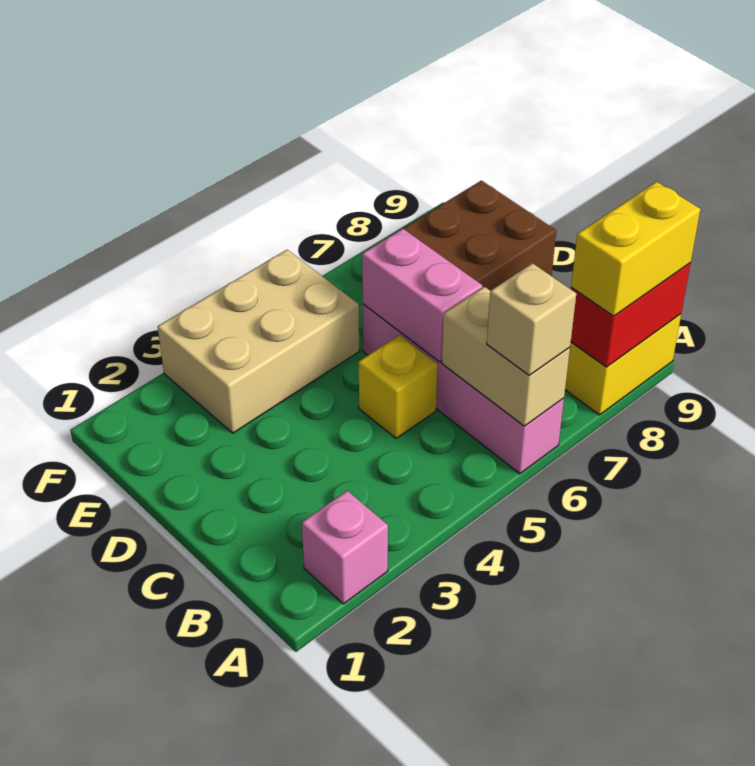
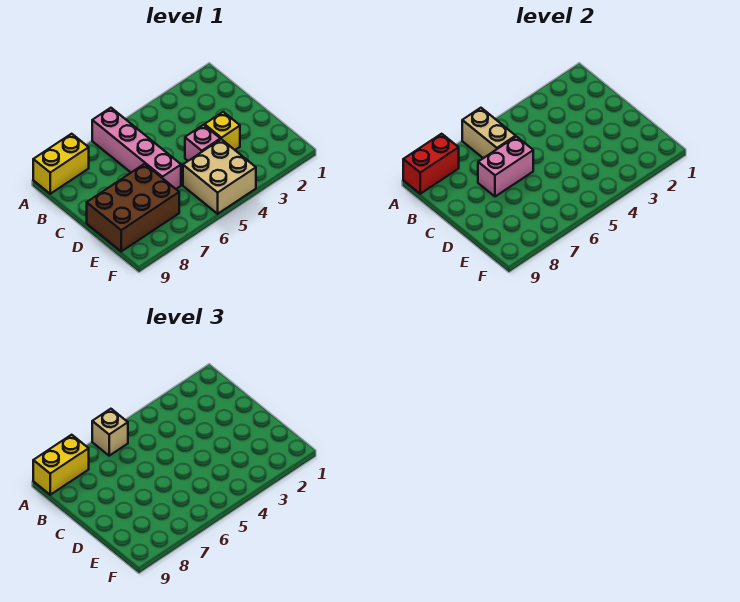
pink brick A2 level 1 -> pink brick D4 level 1
yellow brick C5 level 1 -> yellow brick D3 level 1
pink brick C6:D6 level 2 -> pink brick C6:C7 level 2
tan brick E3:F5 level 1 -> tan brick E4:F5 level 1

